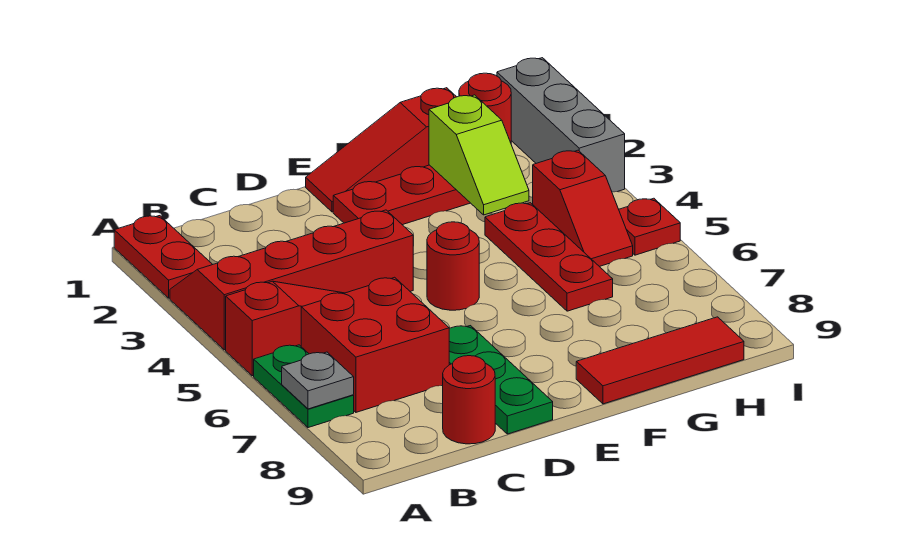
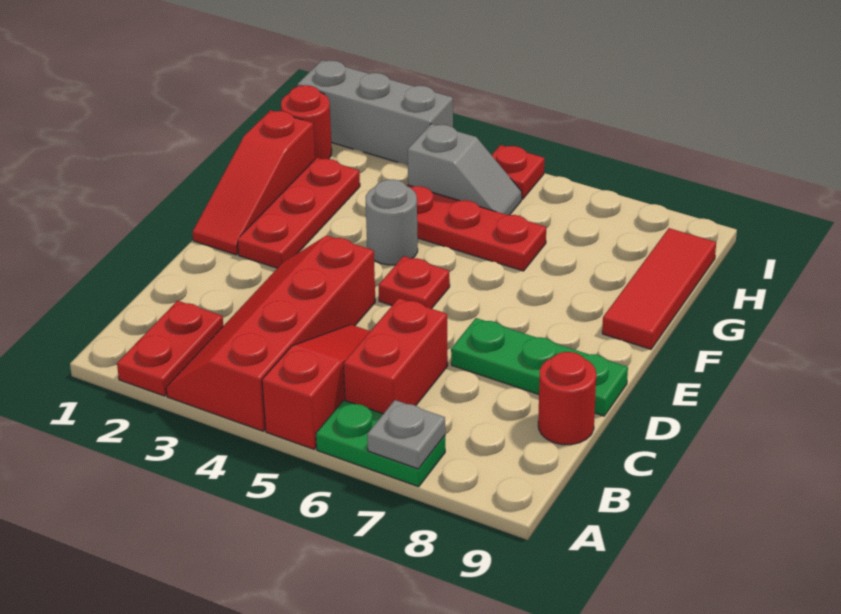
red plate A1:A2 level 1 -> red plate A2:B2 level 1
red brick B6:C7 level 1 -> red brick B6:C6 level 1
red round brick E5 level 1 -> red plate E5 level 1
none -> grey round brick F4 level 1
lime slope G2:G3 level 2 top 2 -> none
red slope H4:H5 level 1 top 4 -> grey slope H4:H5 level 1 top 4

